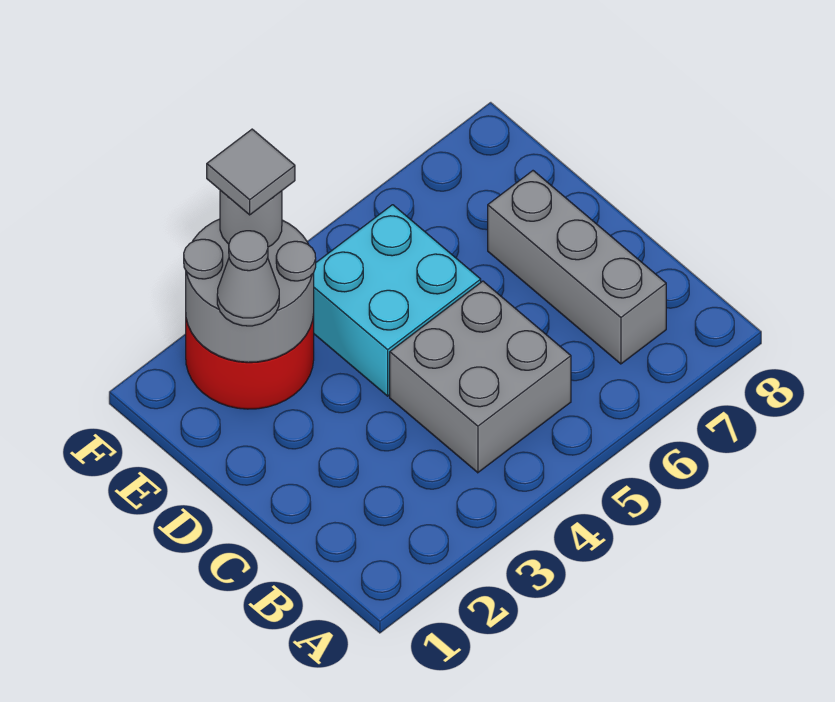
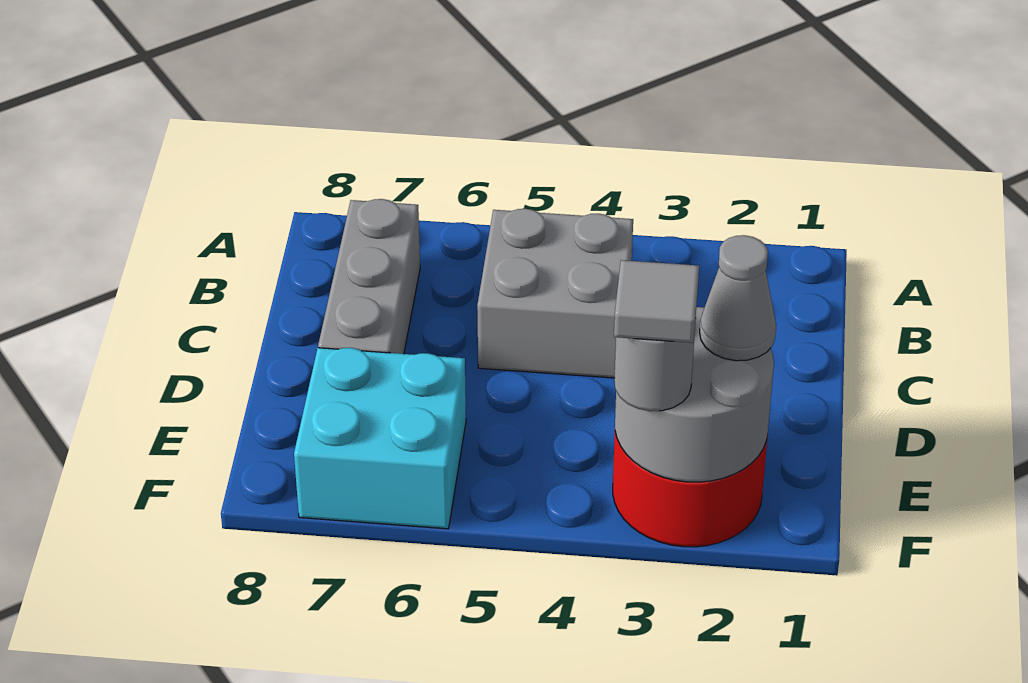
cyan brick D4:E5 level 1 -> cyan brick E6:F7 level 1

